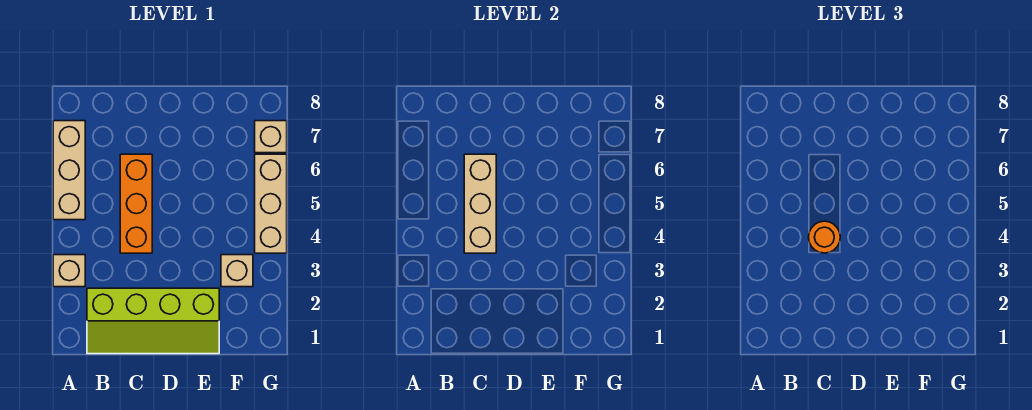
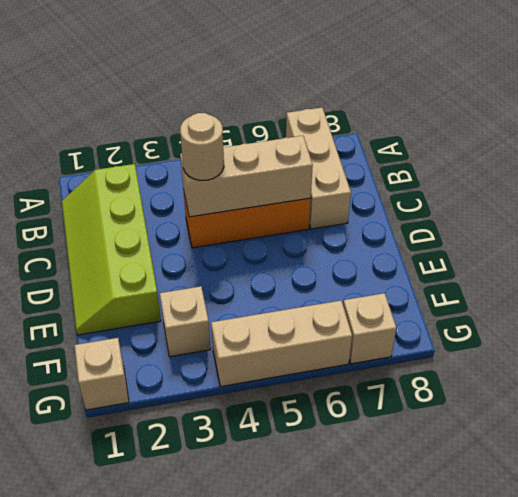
tan brick A3 level 1 -> tan brick G1 level 1
tan brick A5:A7 level 1 -> tan brick A7:C7 level 1
orange round brick C4 level 3 -> tan round brick C4 level 3

